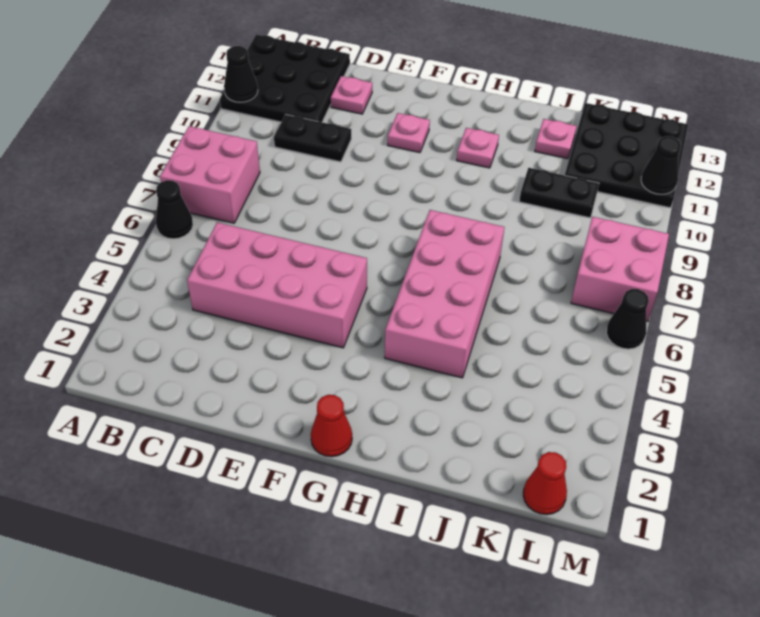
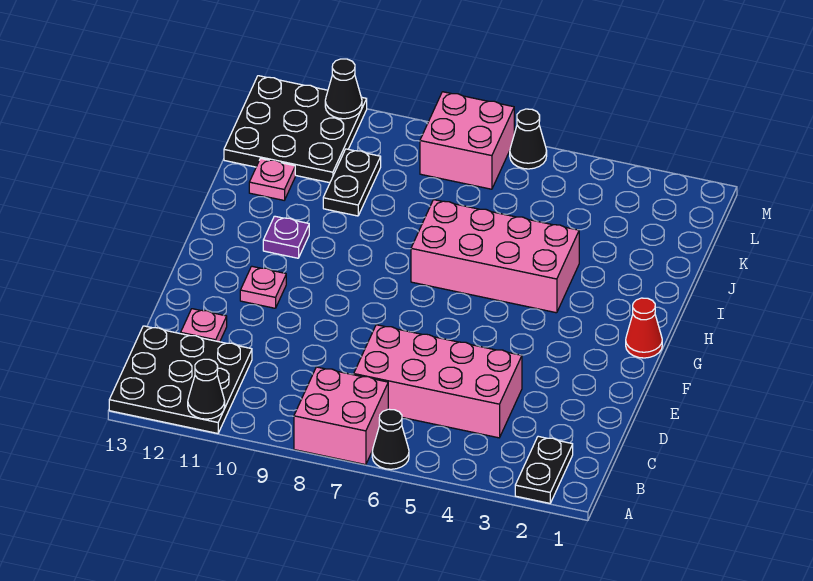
pink brick C4:F5 level 1 -> pink brick C4:D7 level 1
black plate C10:D10 level 1 -> black plate A2:B2 level 1
pink plate H11 level 1 -> purple plate H11 level 1
red cone L1 level 1 -> none

